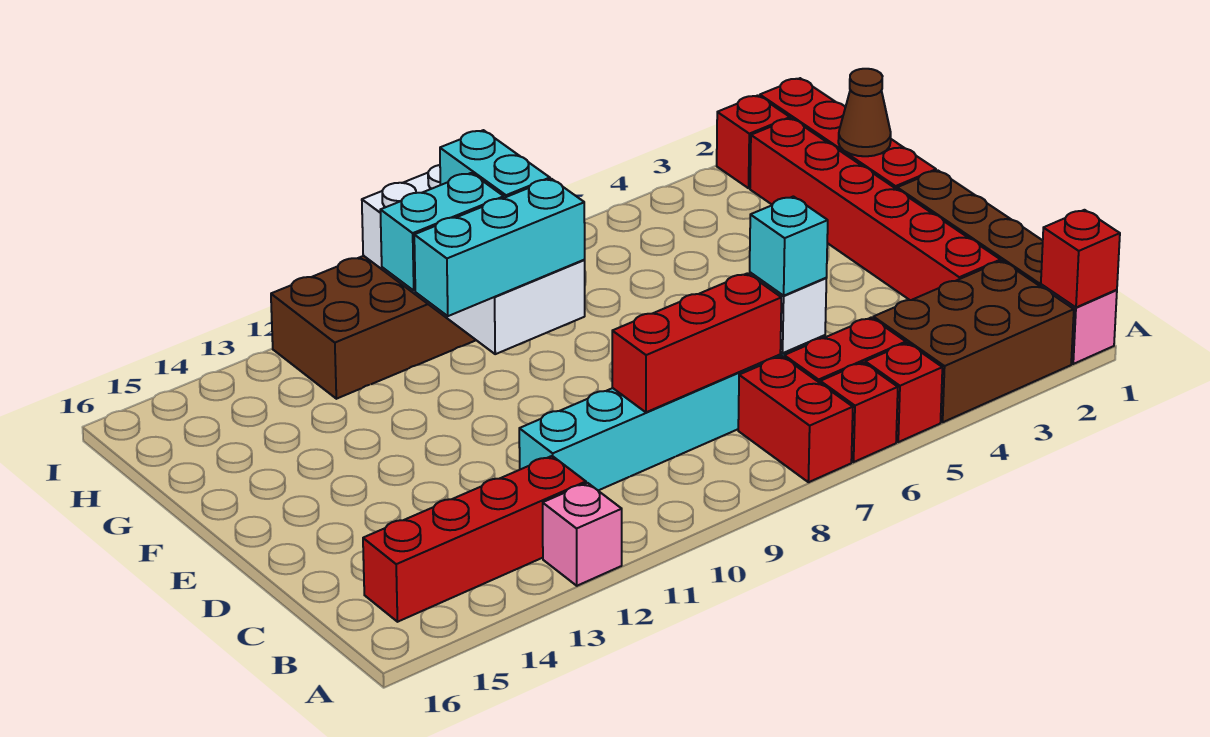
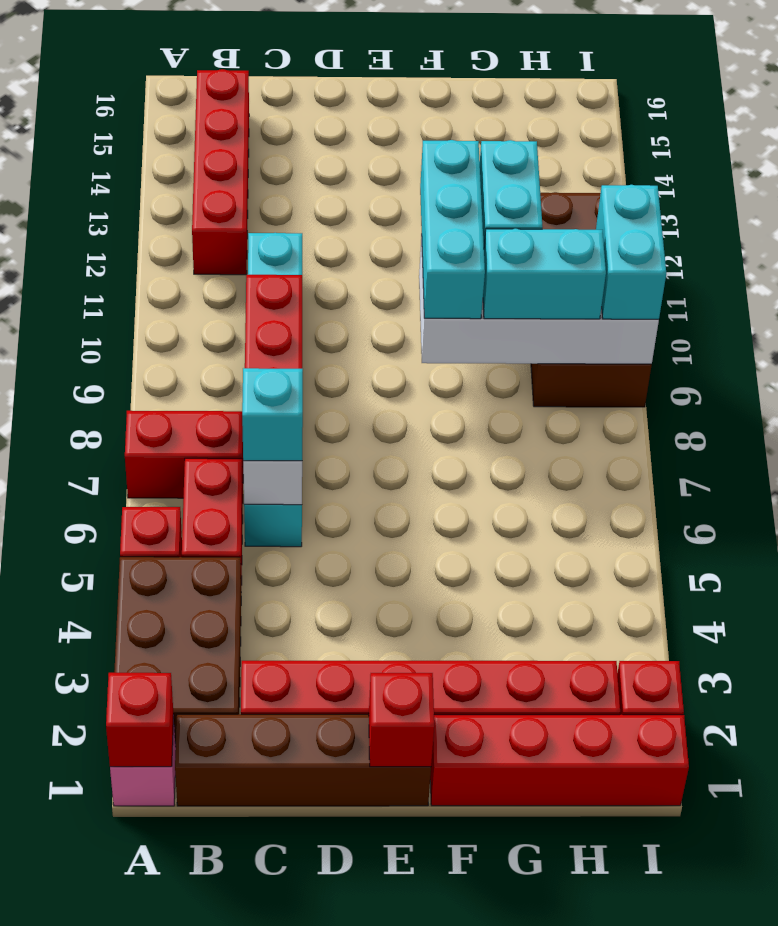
red brick A6 level 1 -> red brick E1 level 2
pink brick A12 level 1 -> none
brown cone G1 level 2 -> none
none -> cyan brick I9:I10 level 3

